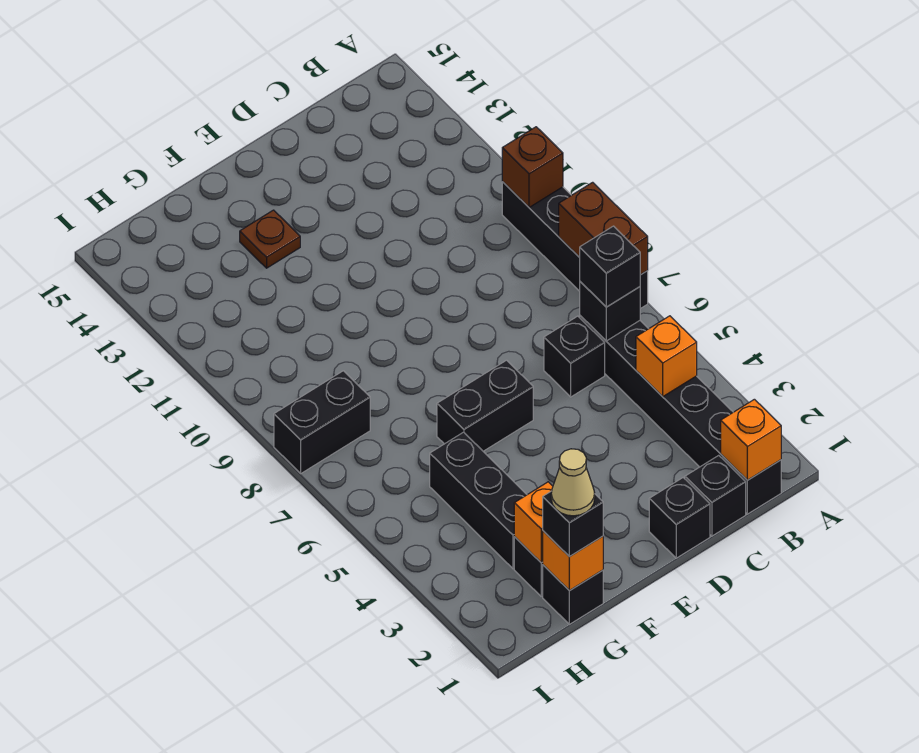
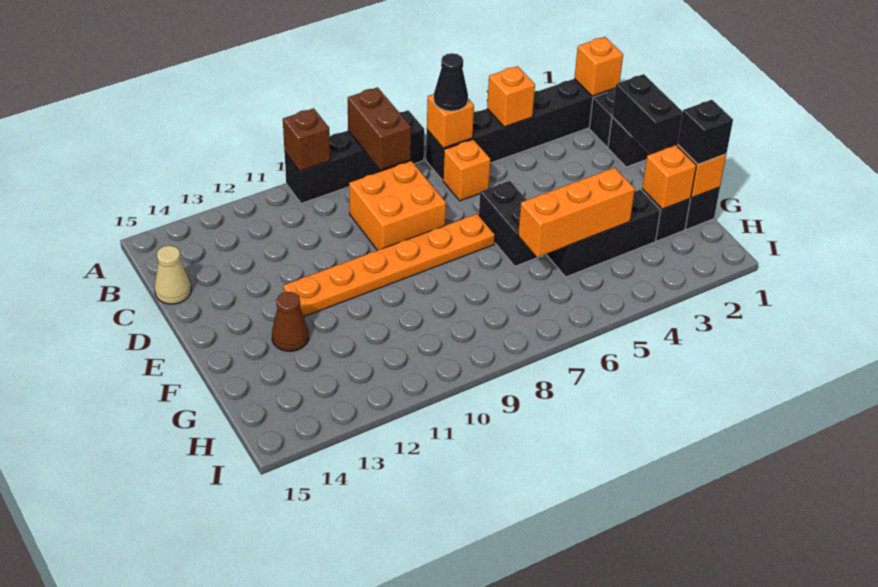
brown brick A7:A8 level 2 -> brown brick A8:B8 level 2
black brick B6 level 2 -> orange brick B6 level 2
black brick B6 level 3 -> black cone B6 level 3
black brick C6 level 1 -> orange brick C6 level 1
none -> orange brick C8:D9 level 1
none -> orange plate E7:E12 level 1
brown plate F13 level 1 -> brown cone F13 level 1
tan cone G1 level 4 -> tan cone C15 level 1
none -> orange brick G4:G6 level 2
black brick H8:I8 level 1 -> black brick D1:E1 level 2

